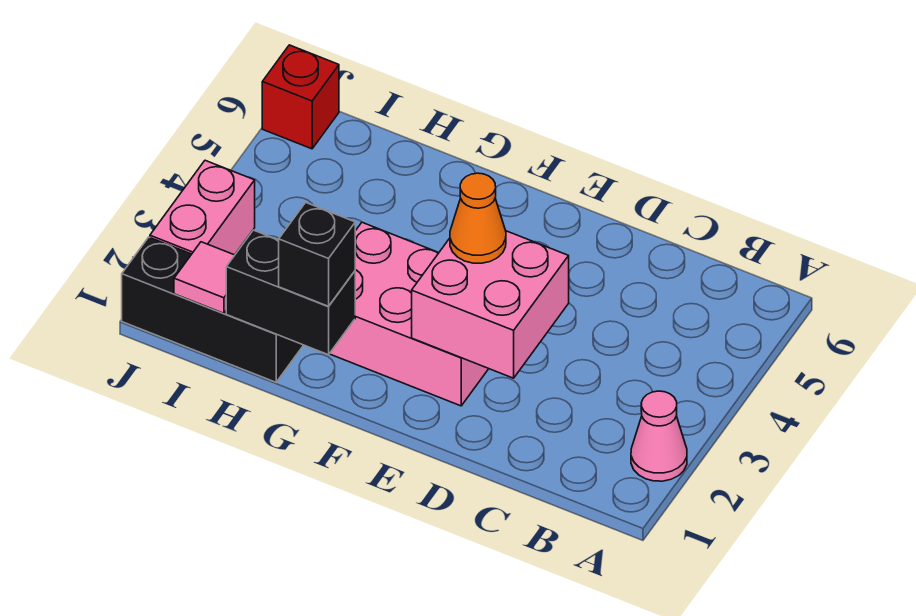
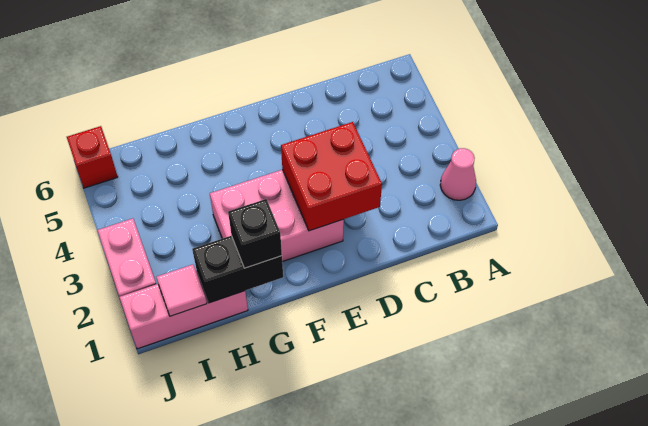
pink brick D2:E3 level 2 -> red brick D2:E3 level 2
orange cone E3 level 3 -> none
black brick H1:J1 level 1 -> pink brick H1:J1 level 1

